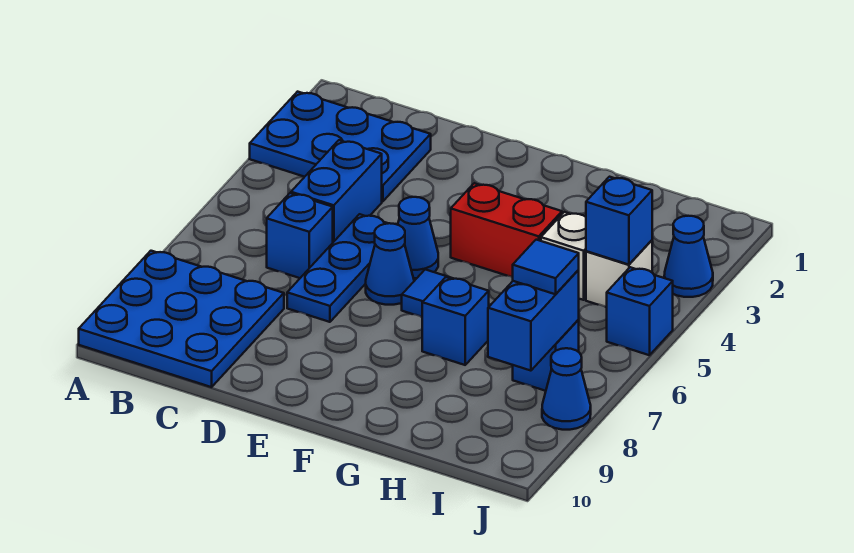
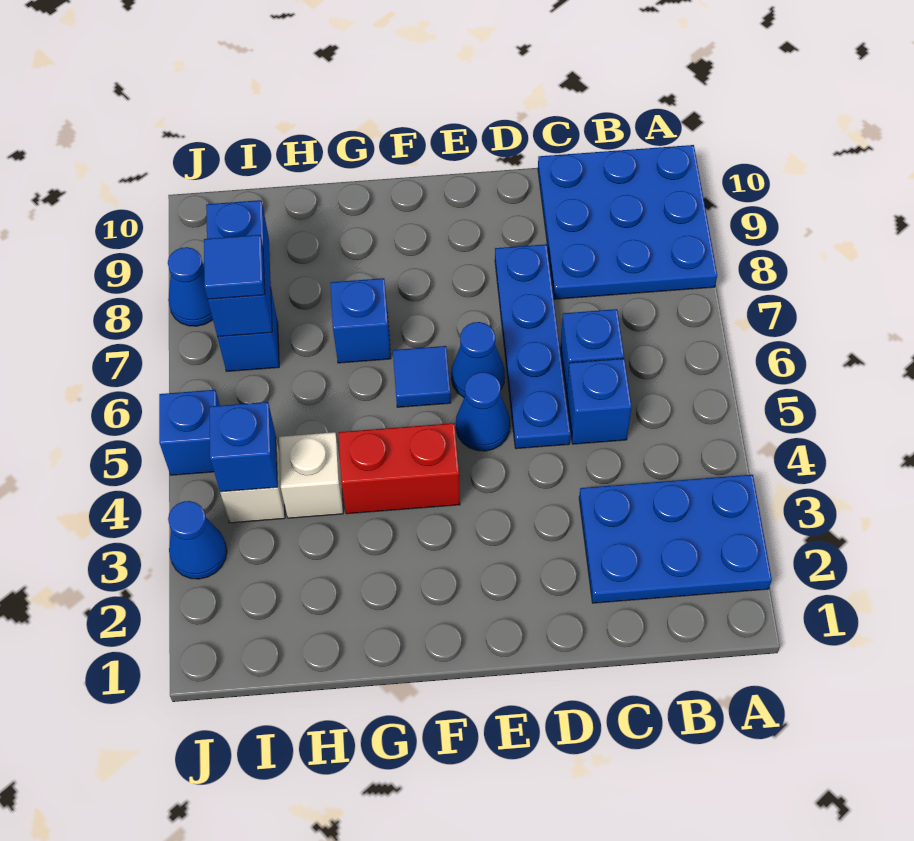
blue brick C4:C5 level 1 -> blue brick C5 level 1
blue plate D5:D7 level 1 -> blue plate D5:D8 level 1

